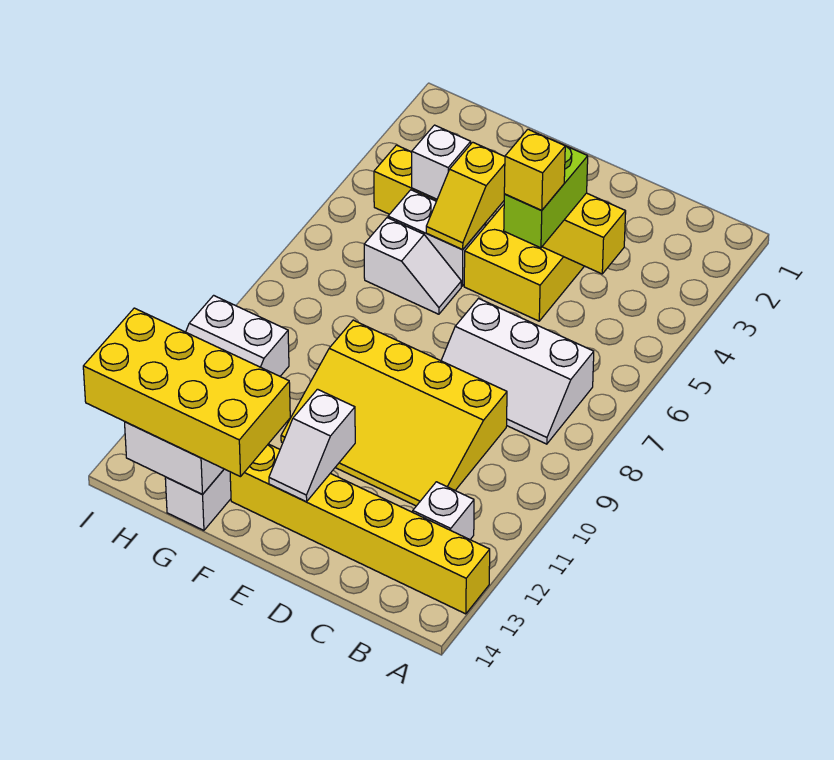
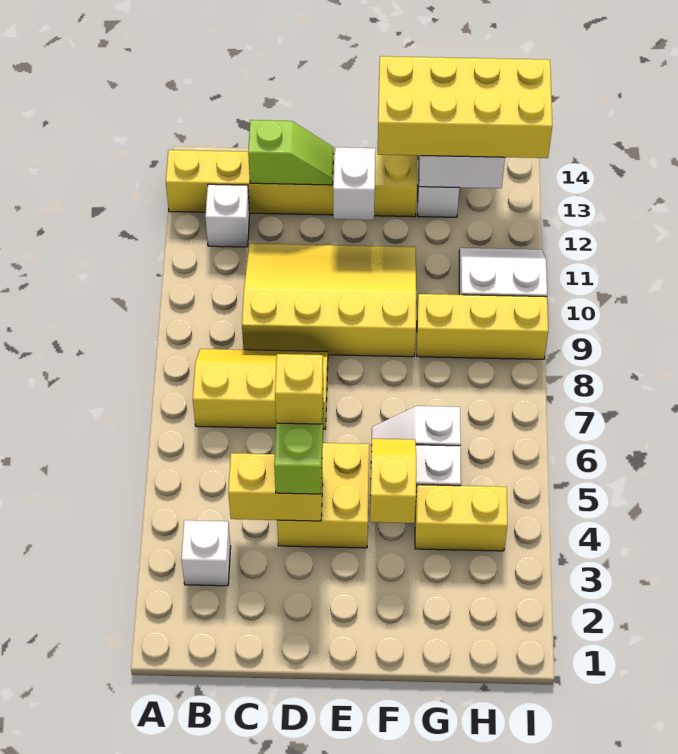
white slope B7:D8 level 1 top 7 -> yellow slope B7:D8 level 1 top 7
none -> lime slope C13:D13 level 2 top C
white brick G4 level 2 -> white brick B3 level 1
none -> yellow brick G9:I9 level 1

